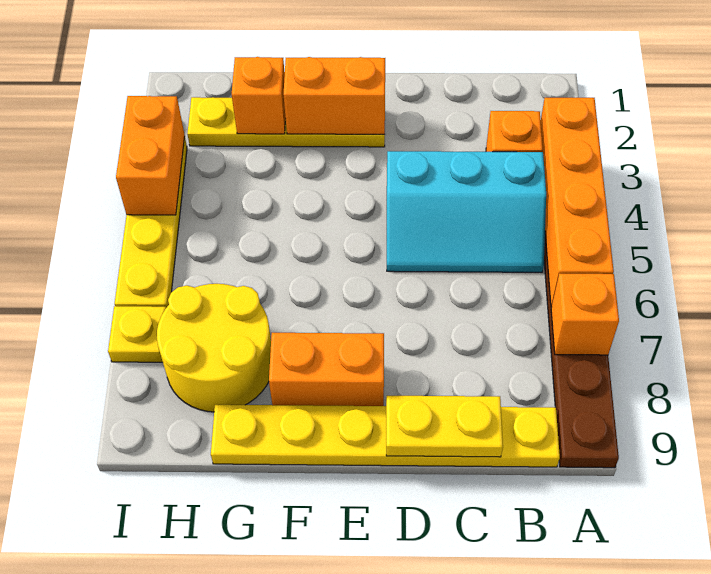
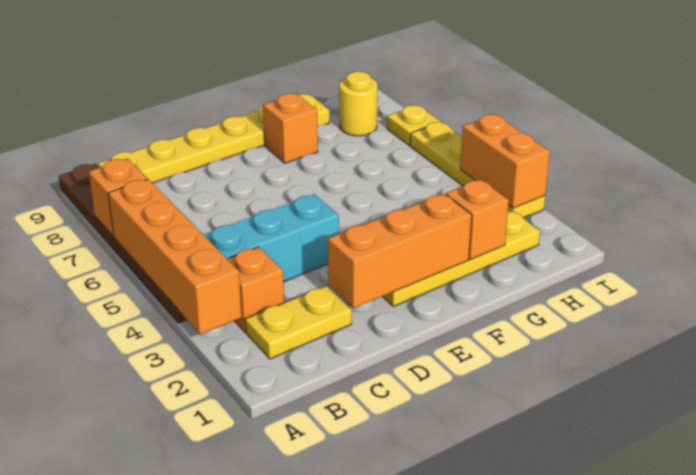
yellow plate C9:D9 level 2 -> yellow plate B2:C2 level 1
orange brick E2:F2 level 2 -> orange brick D2:F2 level 2
orange brick E8:F8 level 1 -> orange brick F8 level 1
yellow round brick G7:H8 level 1 -> yellow round brick H8 level 1

